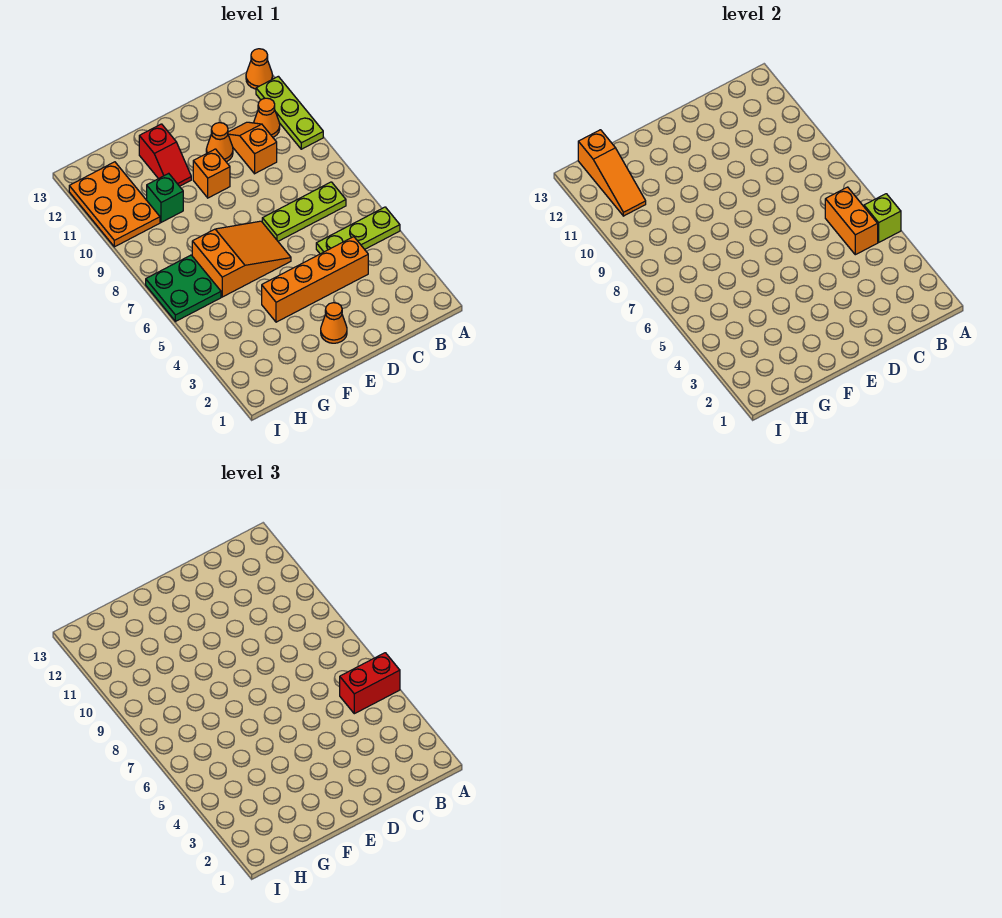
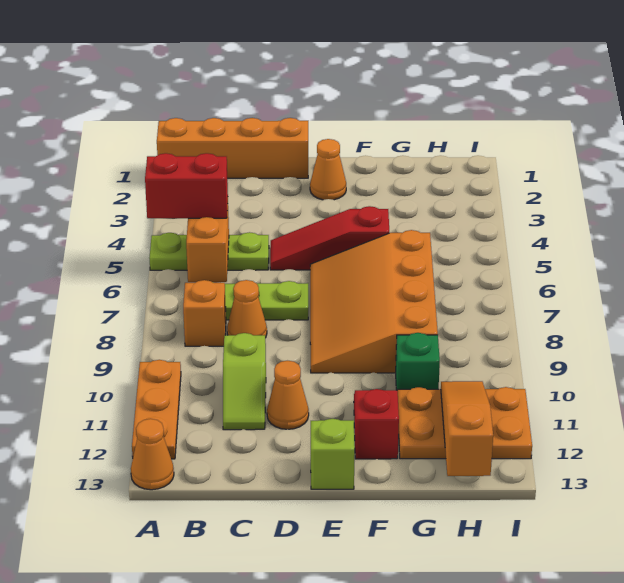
lime brick A5 level 2 -> lime brick E13 level 1
lime plate A10:A12 level 1 -> orange plate A10:A12 level 1
orange cone B11 level 1 -> orange cone C8 level 1
orange brick C4:F4 level 1 -> orange brick A1:D1 level 1
orange slope C10:C11 level 1 top 10 -> lime slope C10:C11 level 1 top 10
none -> red slope D5:F5 level 1 top F
orange slope E6:G7 level 1 top G -> orange slope E6:G9 level 1 top G
orange brick E10 level 1 -> orange brick B8 level 1
green plate H6:I7 level 1 -> none
orange plate H10:I12 level 1 -> orange plate G11:I12 level 1

